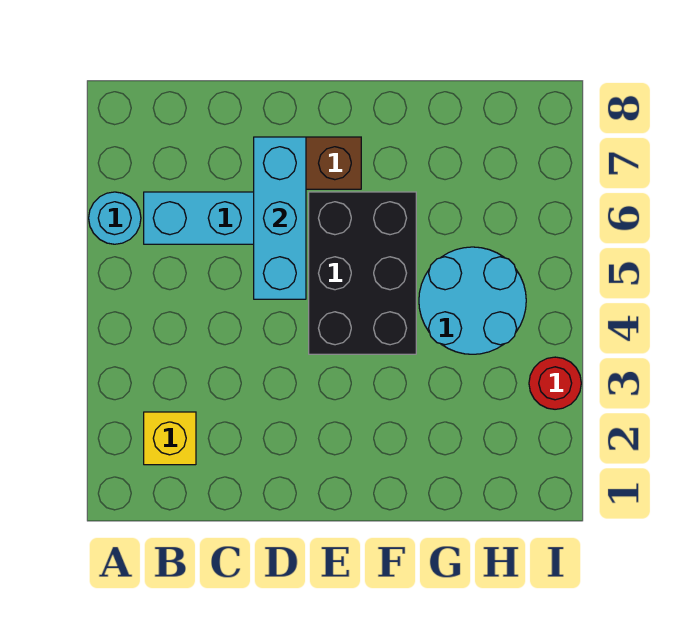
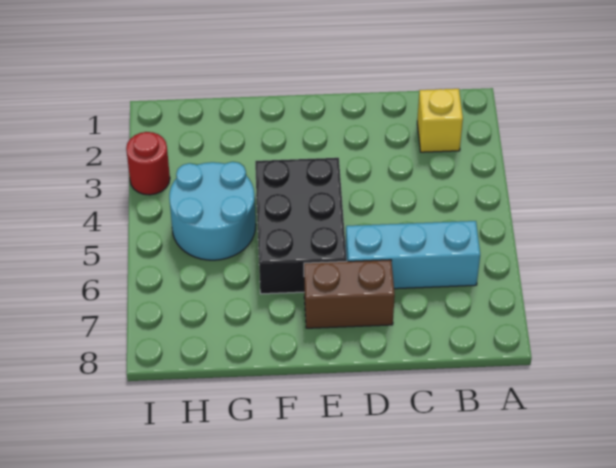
cyan round brick A6 level 1 -> none
cyan brick D5:D7 level 2 -> none

